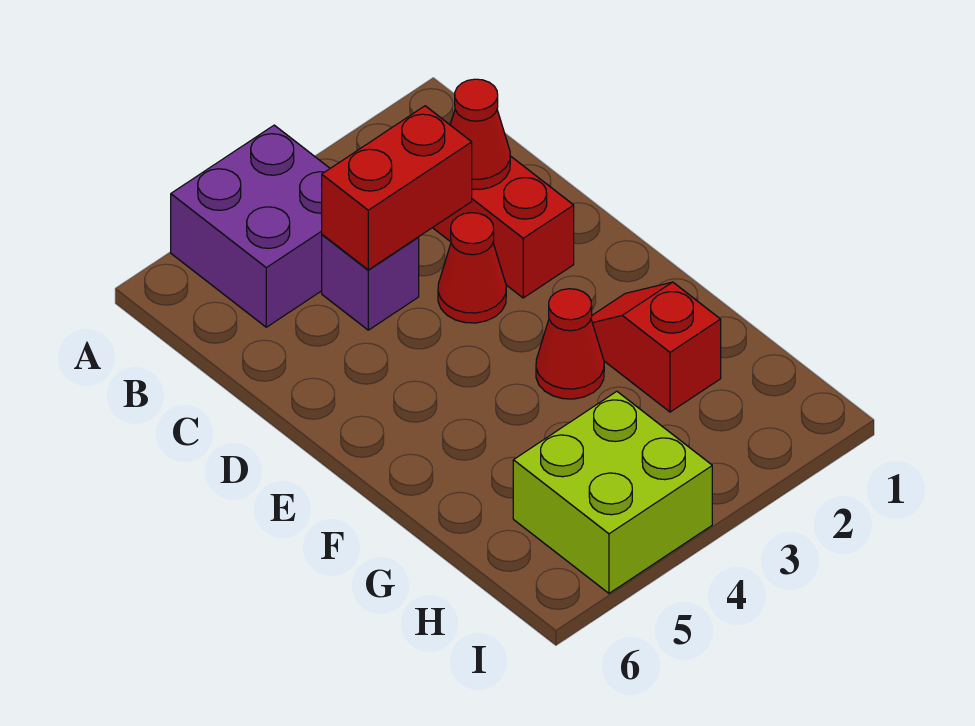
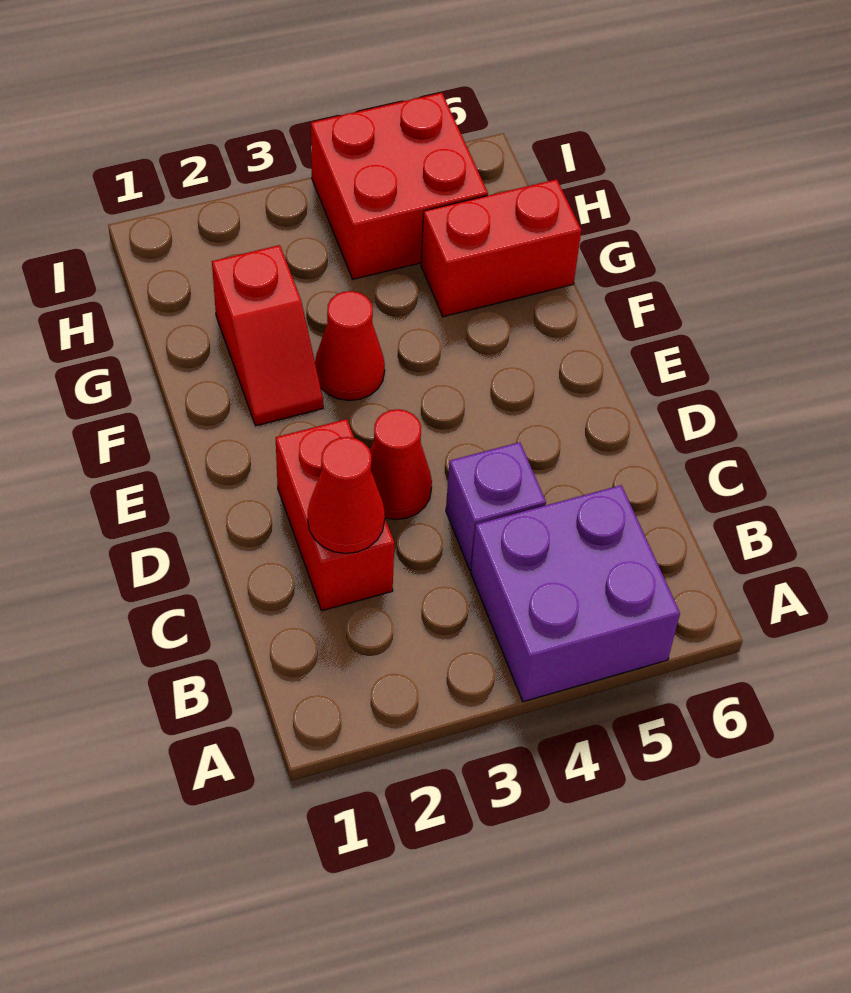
red brick C3:C4 level 2 -> red brick G5:G6 level 1
lime brick H4:I5 level 1 -> red brick H4:I5 level 1

